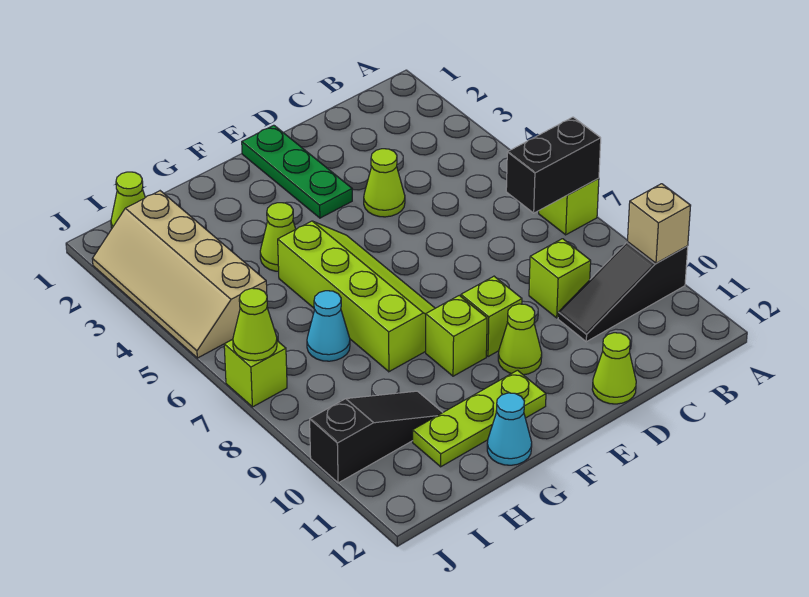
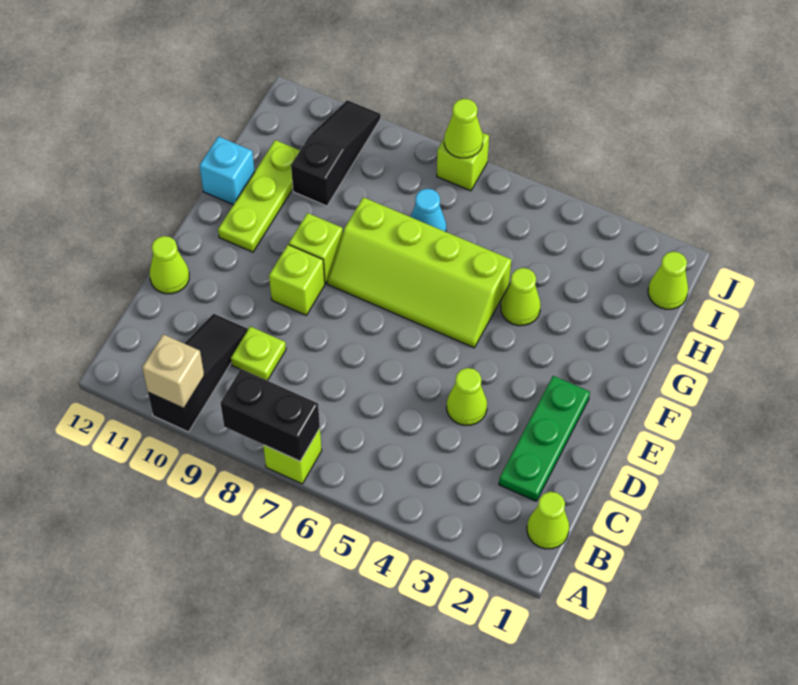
black brick A7:B7 level 2 -> black brick A7:A8 level 2
lime brick C9 level 1 -> lime plate C9 level 1
green plate E1:E3 level 1 -> green plate C2:E2 level 1
lime cone E10 level 1 -> lime cone B1 level 1
cyan cone G12 level 1 -> cyan brick G12 level 1
black slope H10:J10 level 1 top J -> black slope H10:J10 level 1 top H
tan slope I2:J5 level 1 top I -> none

